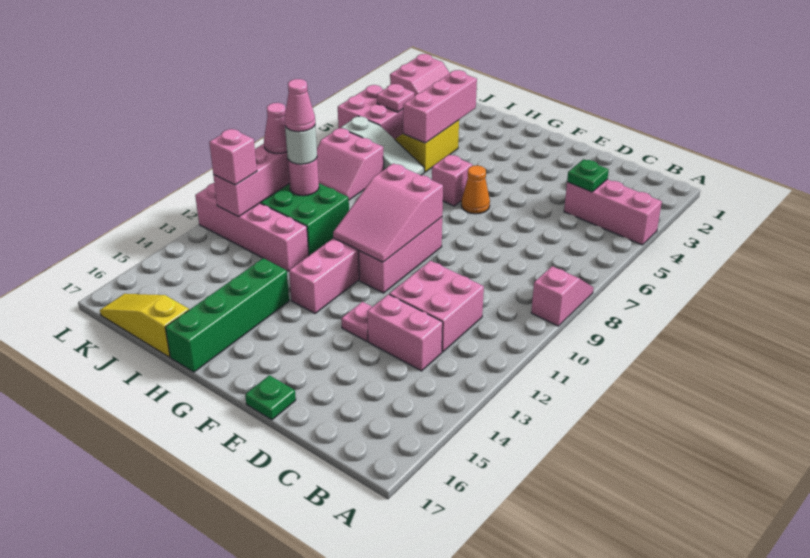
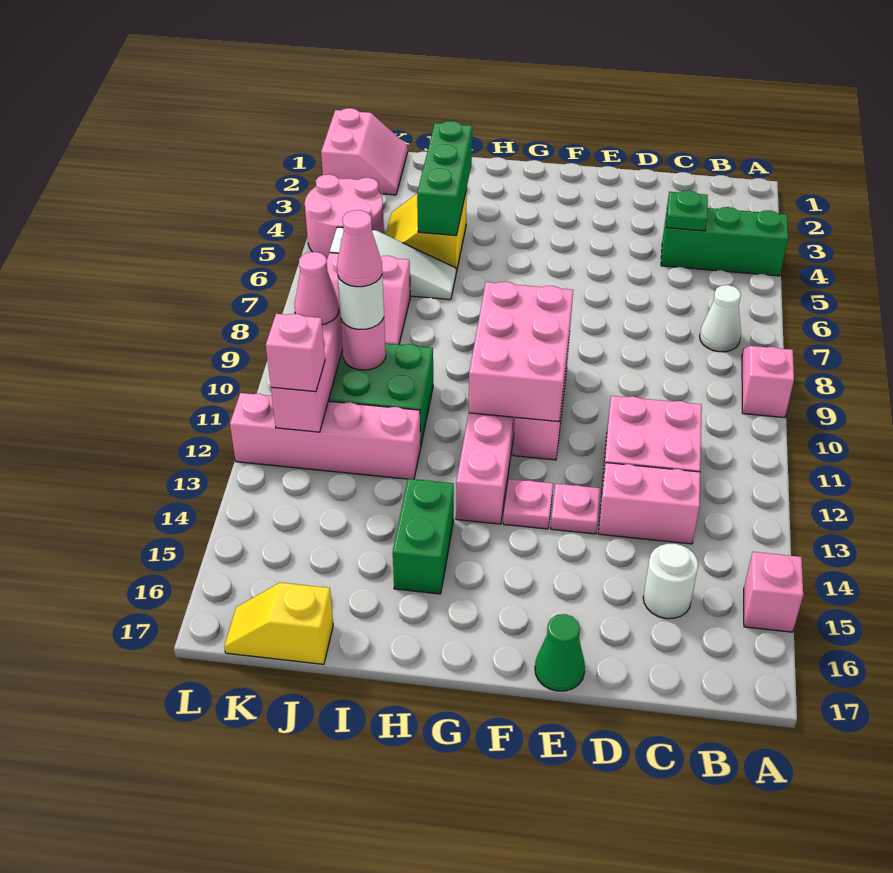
pink brick A4:C4 level 1 -> green brick A4:C4 level 1
none -> white cone B7 level 1
none -> white round brick C15 level 1
green plate E17 level 1 -> green cone E17 level 1
orange cone F6 level 1 -> none
pink slope F9:G11 level 2 top 9 -> pink brick F9:G11 level 2
pink brick G6 level 1 -> pink brick A15 level 1
green brick H14:H17 level 1 -> green brick H14:H15 level 1
pink brick I3:I5 level 2 -> green brick I3:I5 level 2
yellow slope I17:K17 level 1 top I -> yellow slope J17:K17 level 1 top J
pink brick K4:L5 level 1 -> pink round brick K4:L5 level 1
pink plate K4 level 2 -> pink plate F13 level 1

